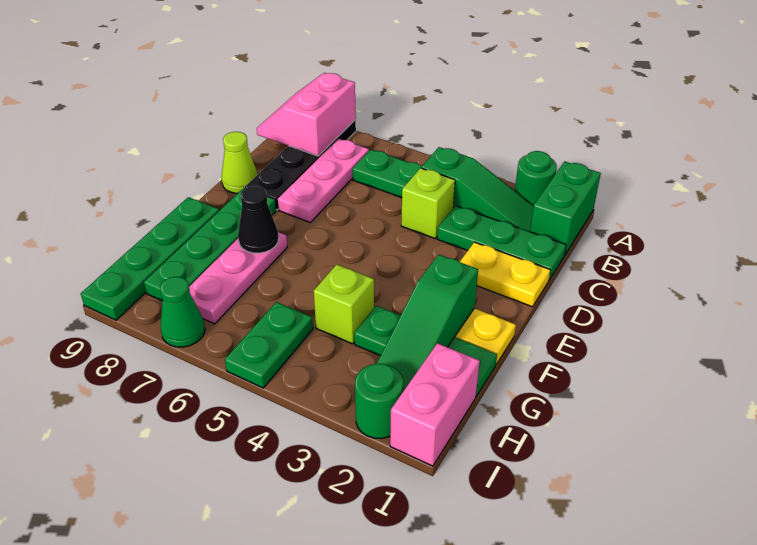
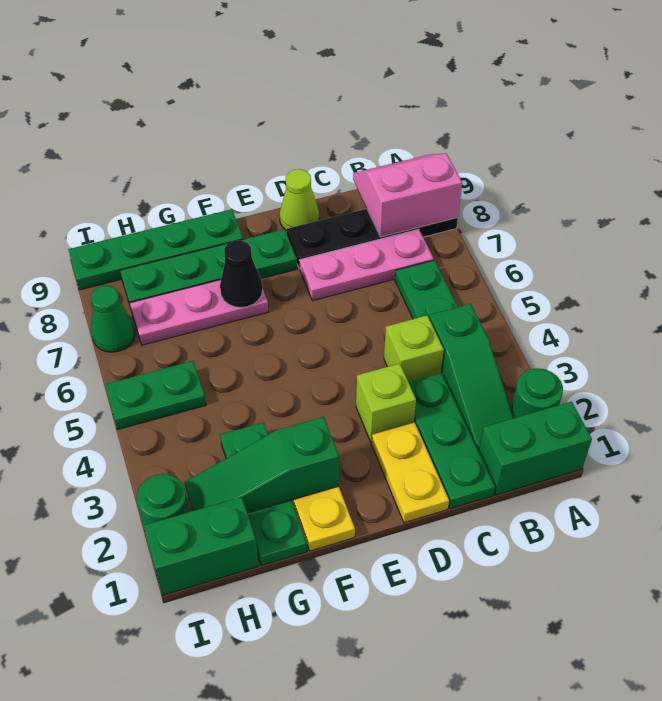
lime brick G4 level 1 -> lime brick D3 level 1
pink brick H1:I1 level 1 -> green brick H1:I1 level 1

